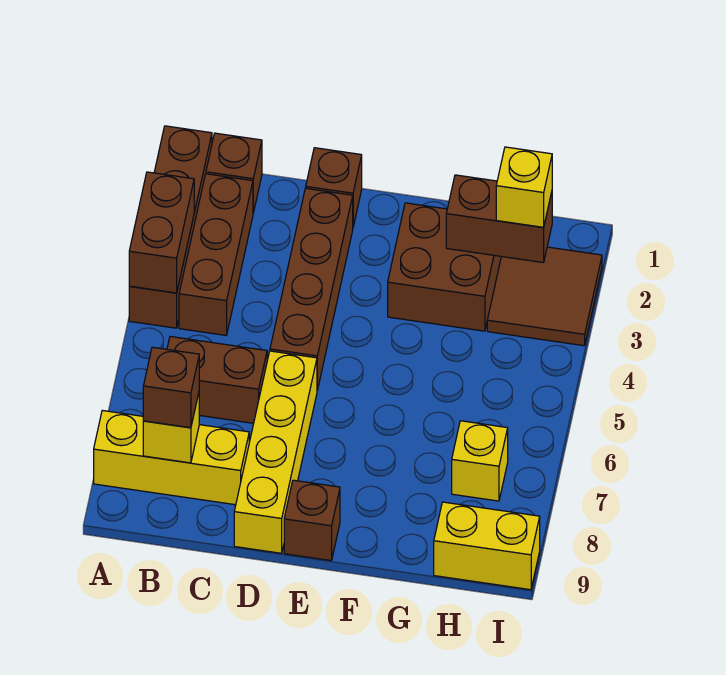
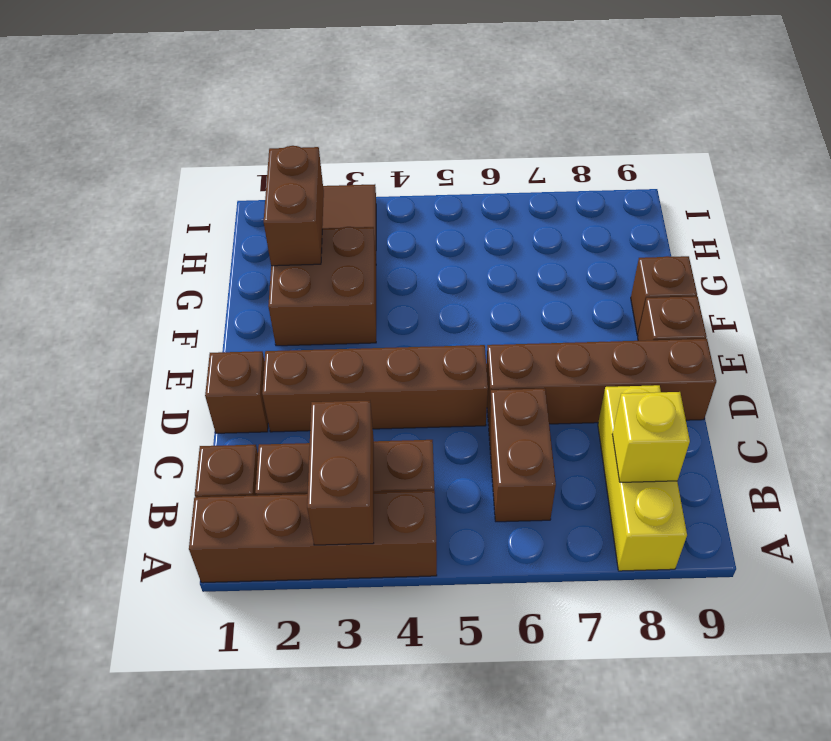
brown brick A3:A4 level 2 -> brown brick A3:B3 level 2
brown brick B8 level 3 -> brown brick F9 level 1
yellow brick D6:D9 level 1 -> brown brick D6:D9 level 1
yellow brick H2 level 3 -> none
yellow brick H7 level 1 -> none
yellow brick H9:I9 level 1 -> none

